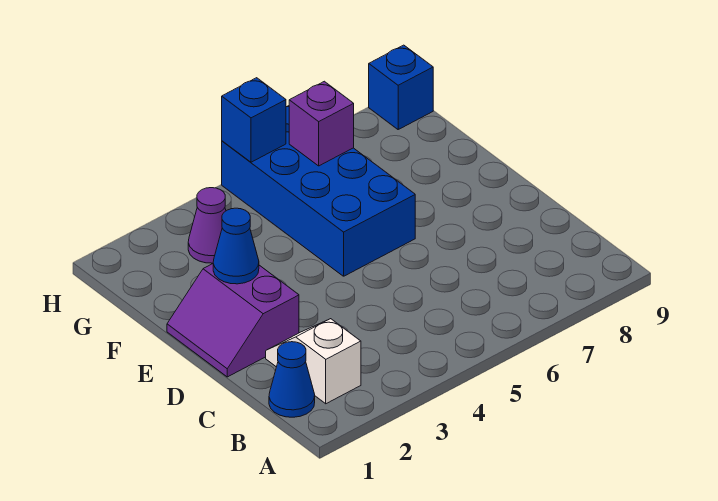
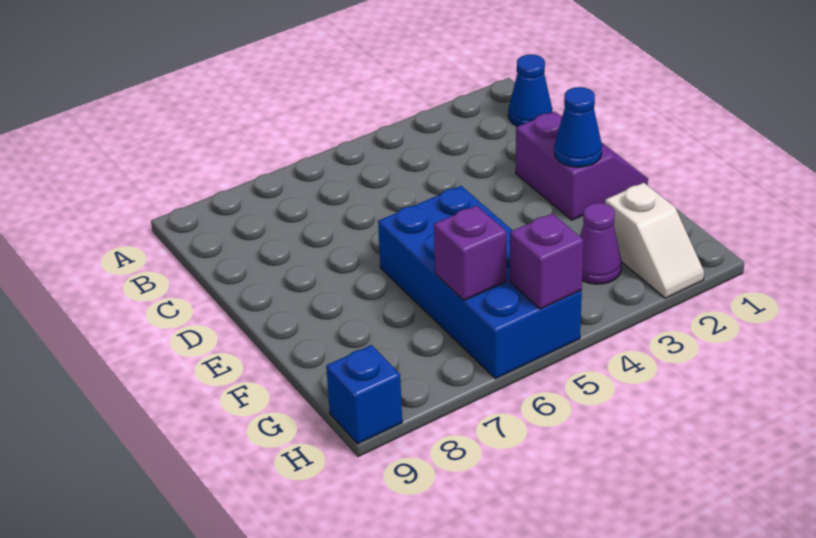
white slope B2:C2 level 1 top B -> white slope G2:H2 level 1 top G
blue brick H5 level 2 -> purple brick H5 level 2

